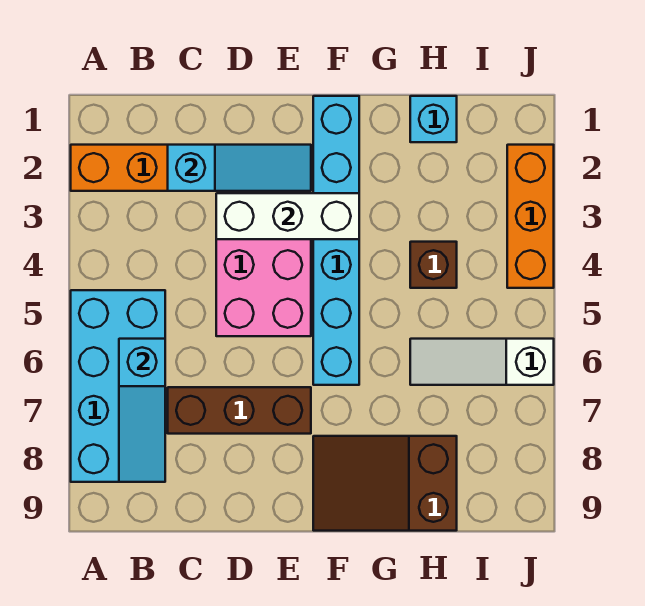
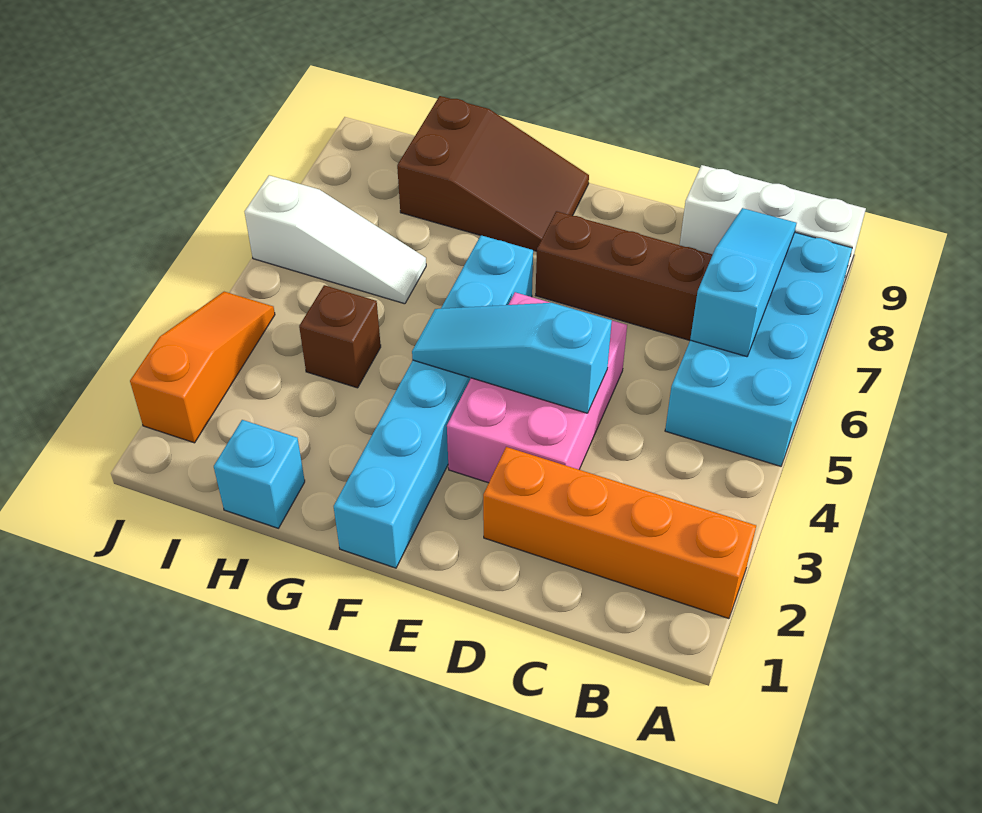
cyan slope C2:E2 level 2 top C -> cyan slope D4:F4 level 2 top D
white brick D3:F3 level 2 -> white brick A9:C9 level 1
orange brick J2:J4 level 1 -> orange slope J2:J4 level 1 top 2

